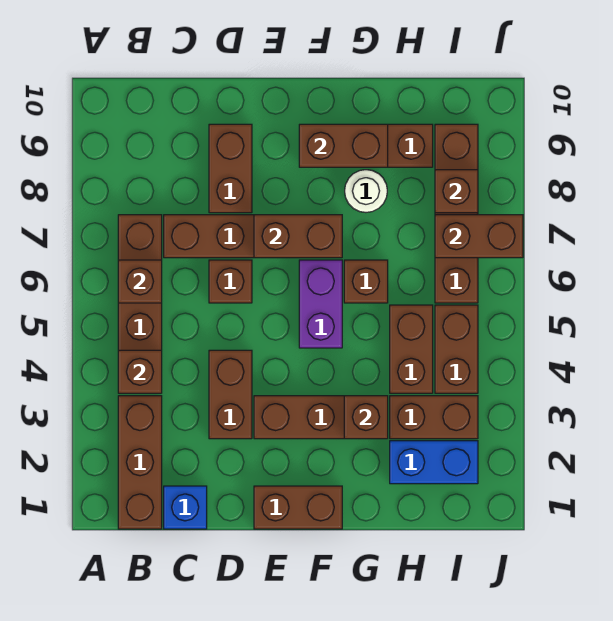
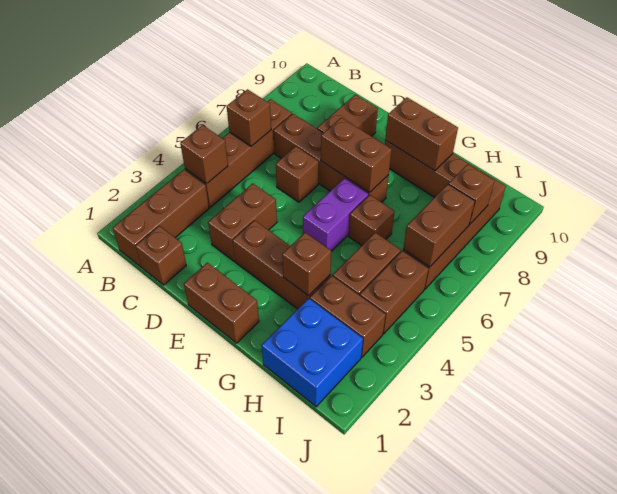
blue brick C1 level 1 -> brown brick C1 level 1
white round brick G8 level 1 -> none
blue brick H2:I2 level 1 -> blue brick H1:I2 level 1
brown brick I7:J7 level 2 -> brown brick I6:I7 level 2

